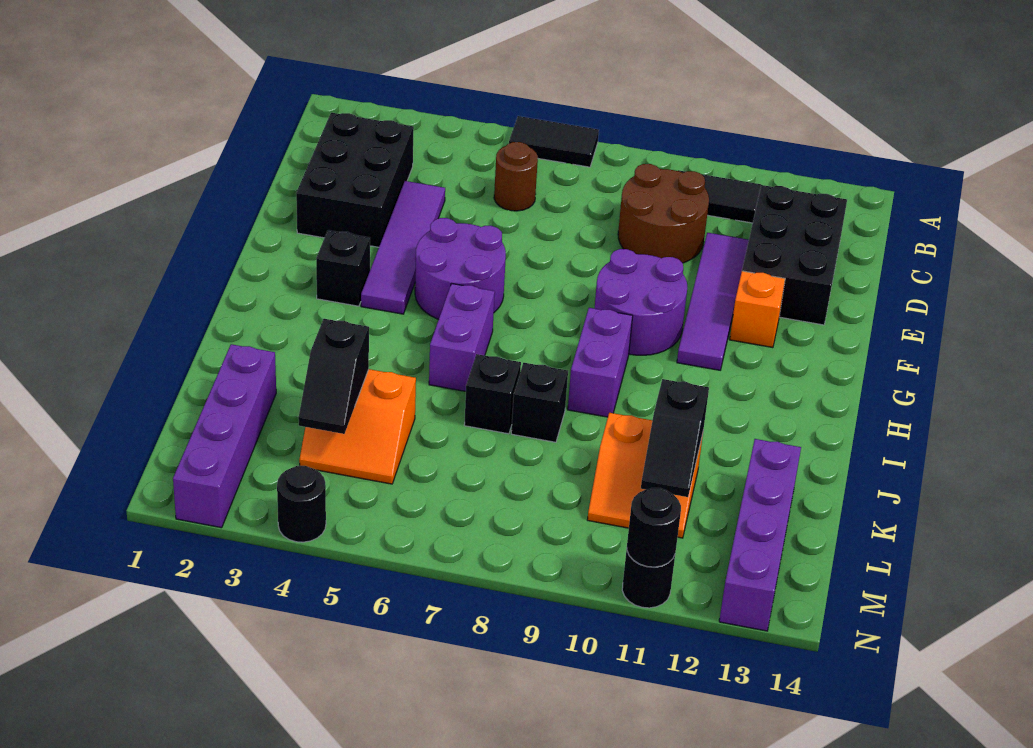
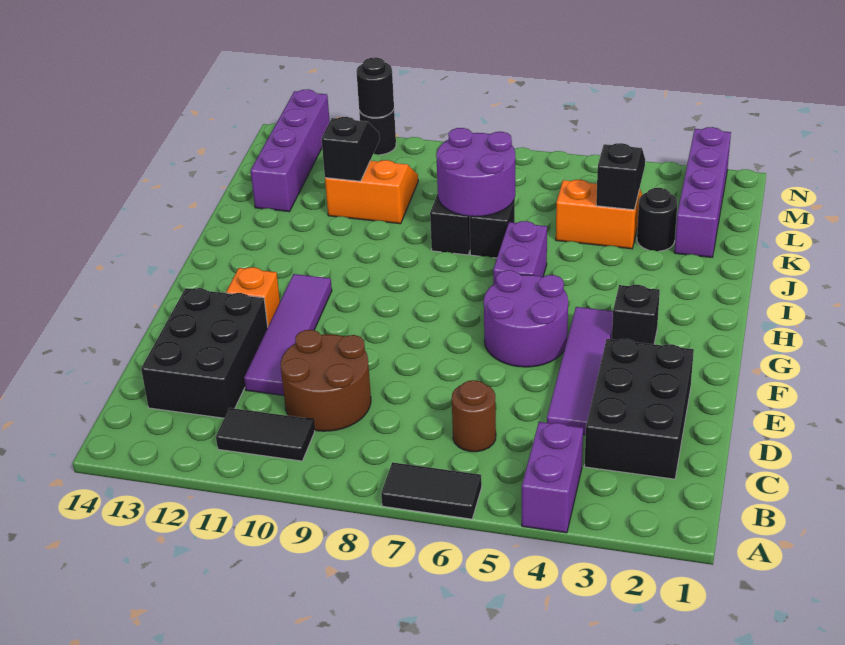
purple round brick F9:G10 level 1 -> purple round brick J7:K8 level 2
purple brick H9:I9 level 1 -> purple brick A4:B4 level 1
black round brick N4 level 1 -> black round brick K3 level 1

